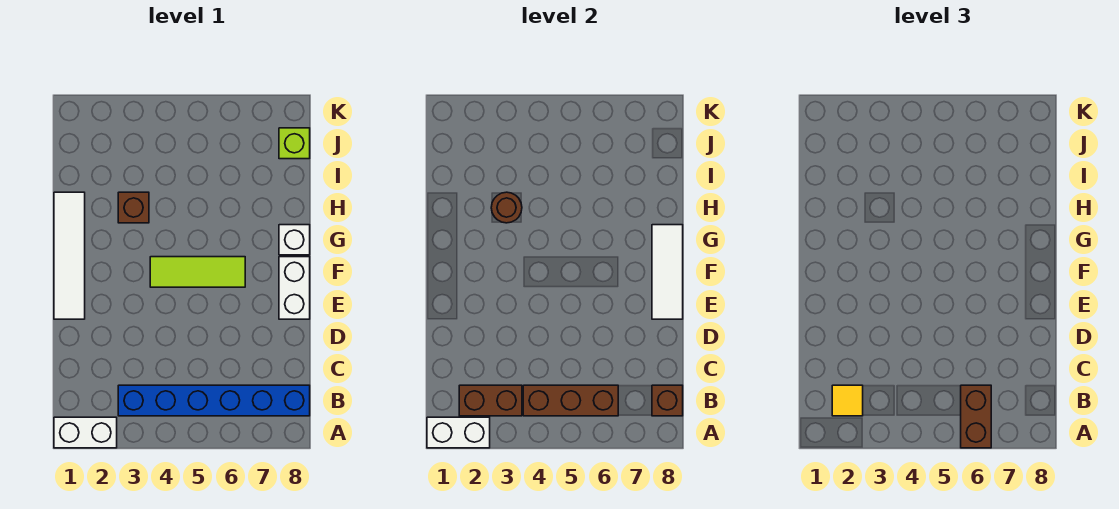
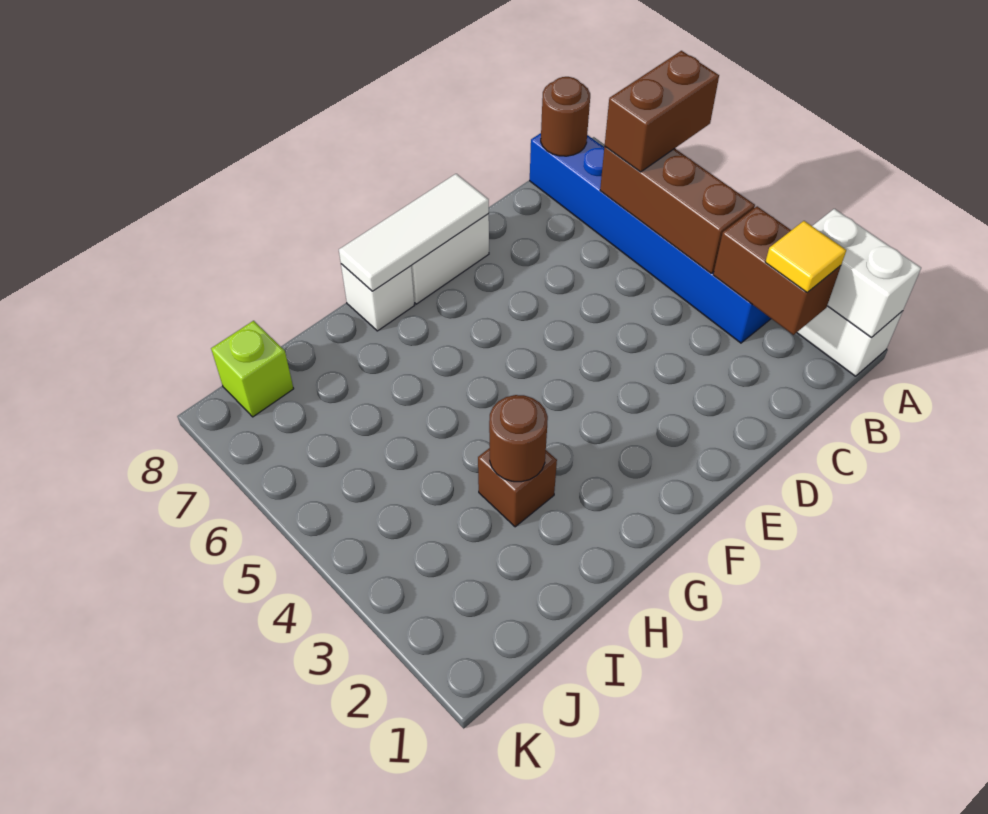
brown brick B8 level 2 -> brown round brick B8 level 2
white tile E1:H1 level 1 -> none
lime tile F4:F6 level 1 -> none

